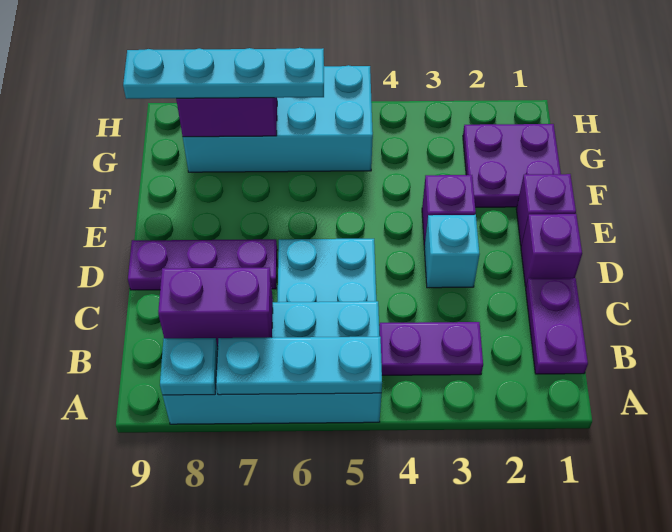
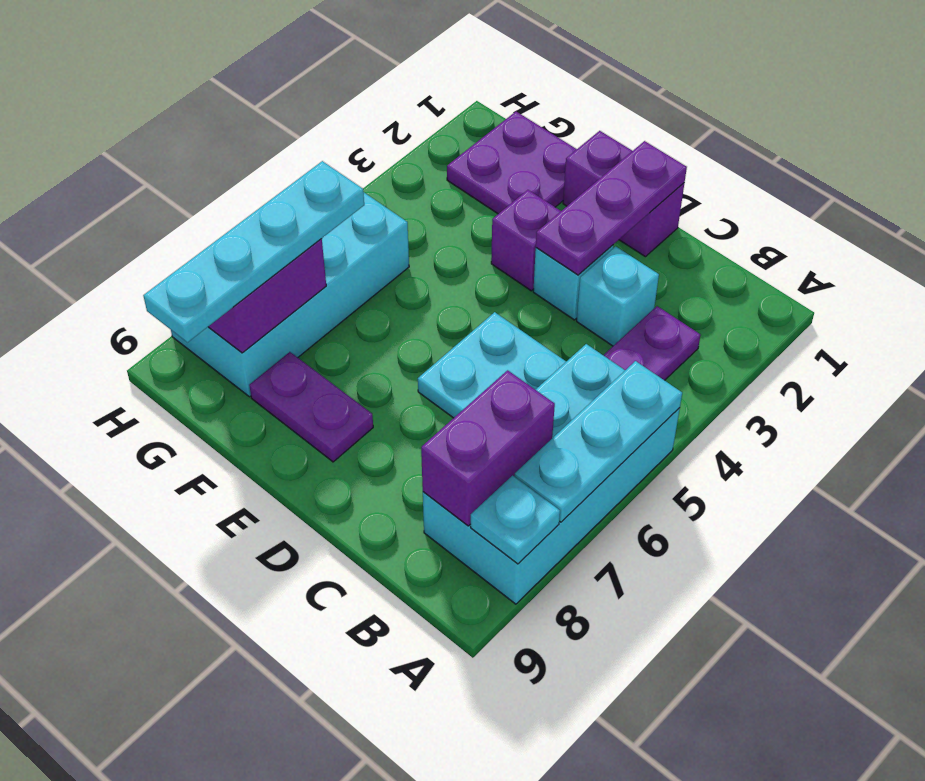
purple plate B1:C1 level 1 -> purple plate E8:F8 level 1
none -> cyan brick C3 level 1
purple plate D7:D9 level 1 -> purple plate D1:D3 level 2

